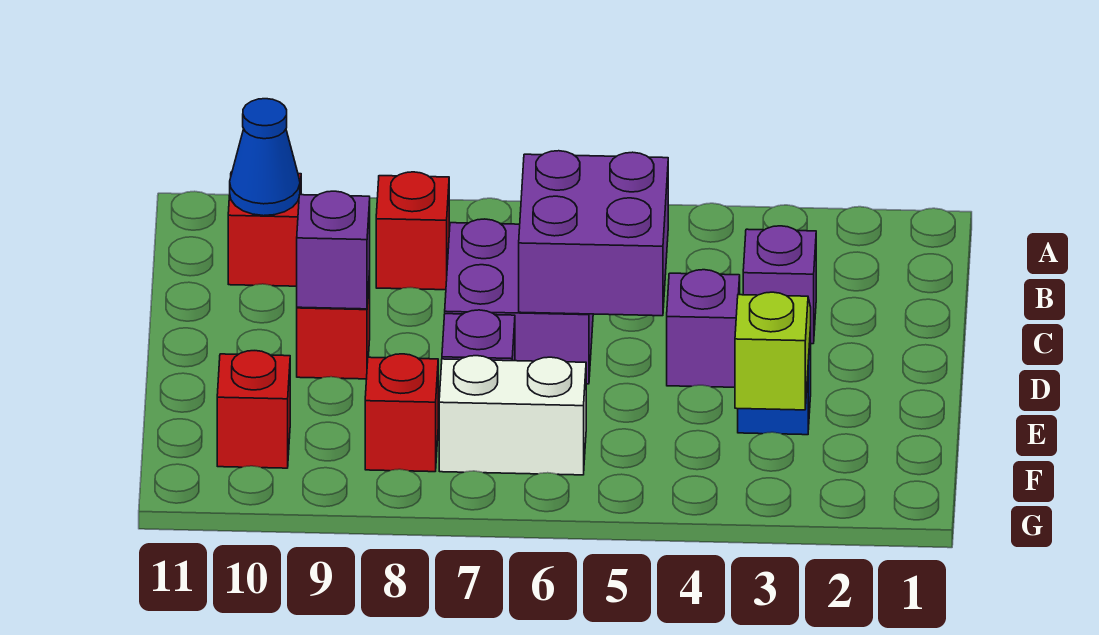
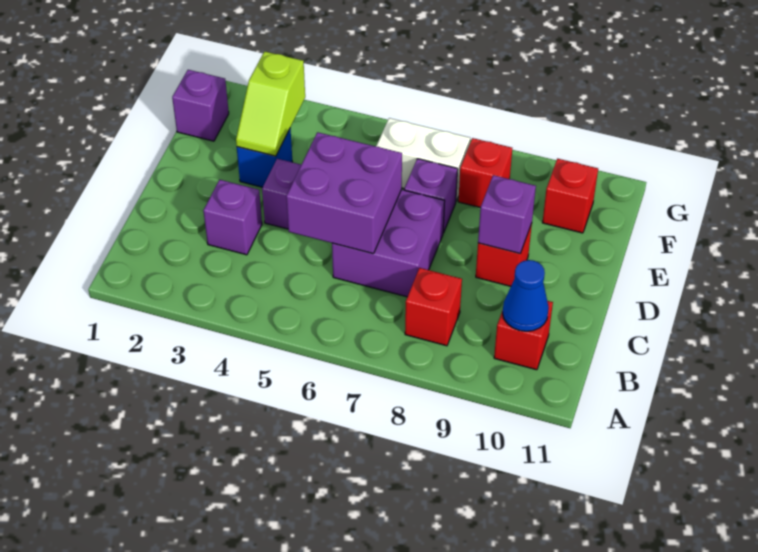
none -> purple brick F1 level 1

